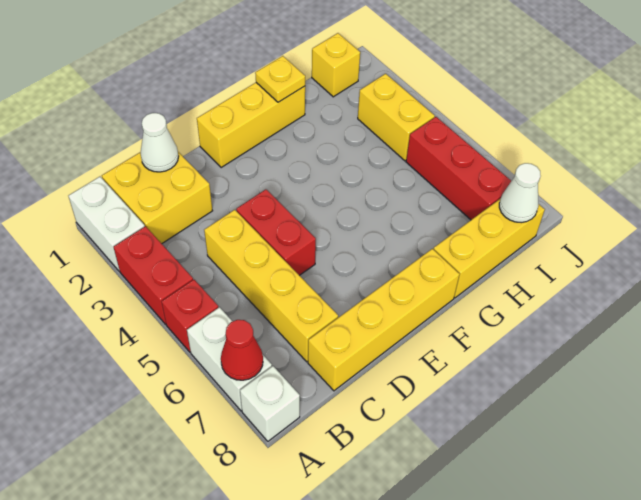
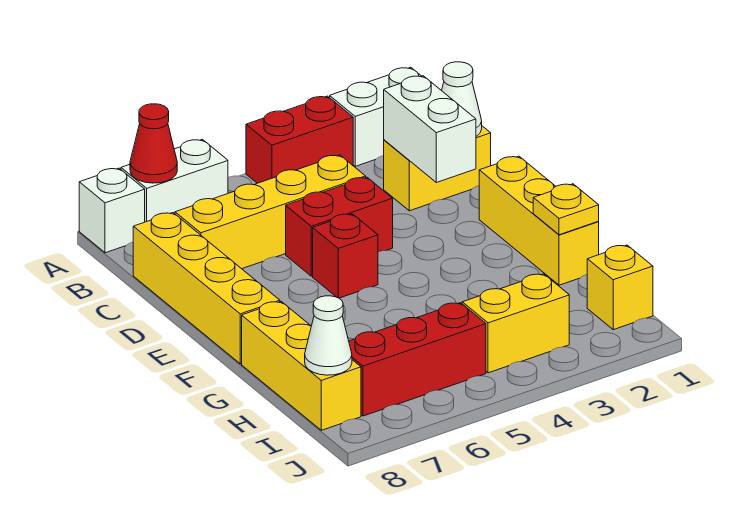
red brick A5 level 1 -> red brick E5 level 1
yellow brick B1:C2 level 1 -> yellow brick C1:C2 level 1
none -> white brick C2:D2 level 2

